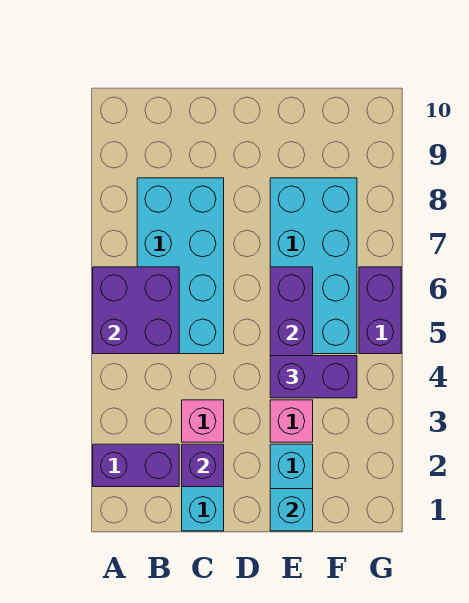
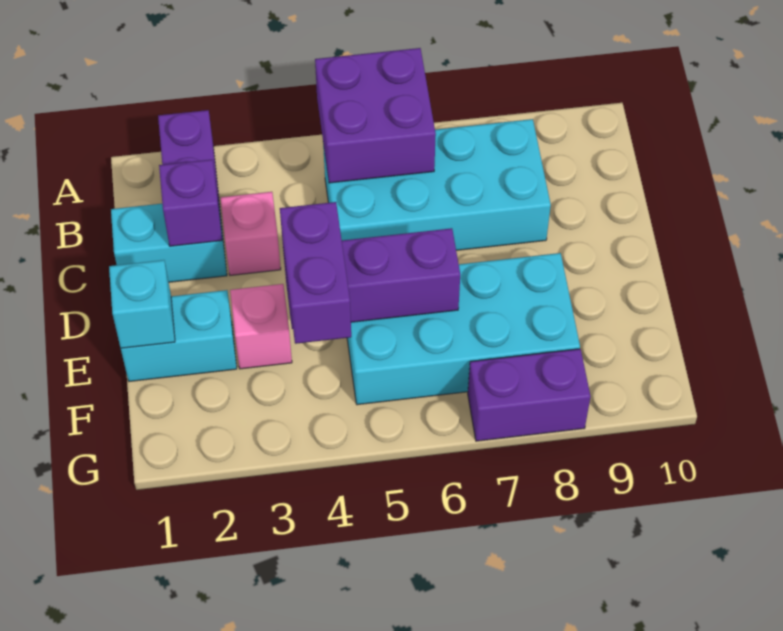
purple brick G5:G6 level 1 -> purple brick G7:G8 level 1

